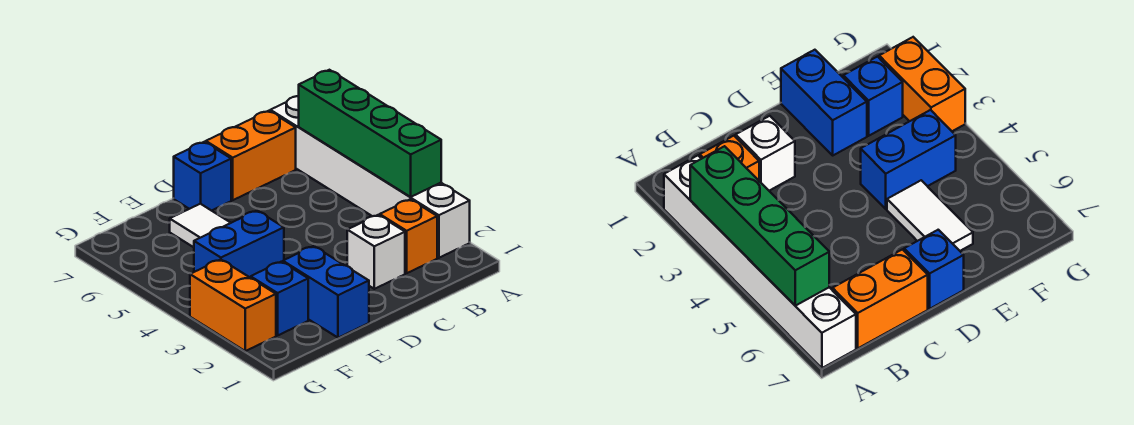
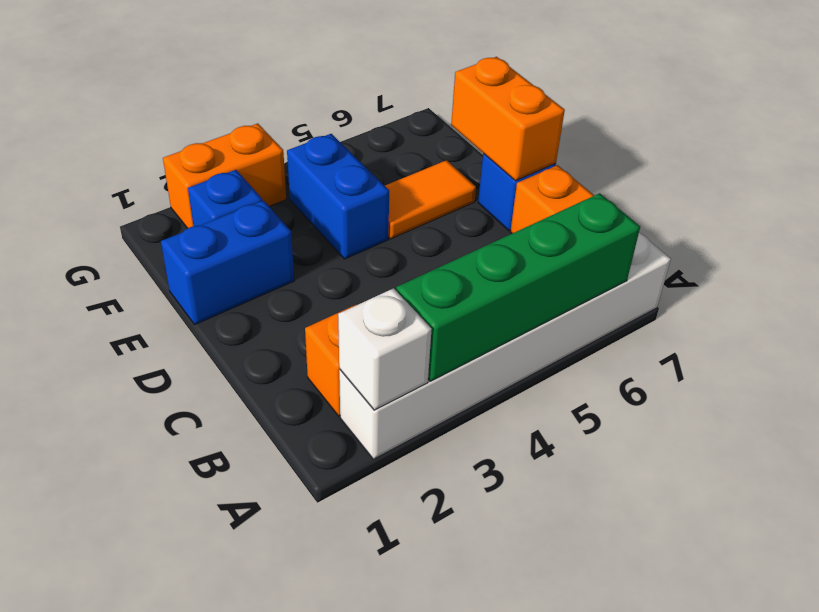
white brick C2 level 1 -> white brick A2 level 2
none -> orange brick D7:E7 level 2
white tile E5:E6 level 1 -> orange tile E5:E6 level 1

